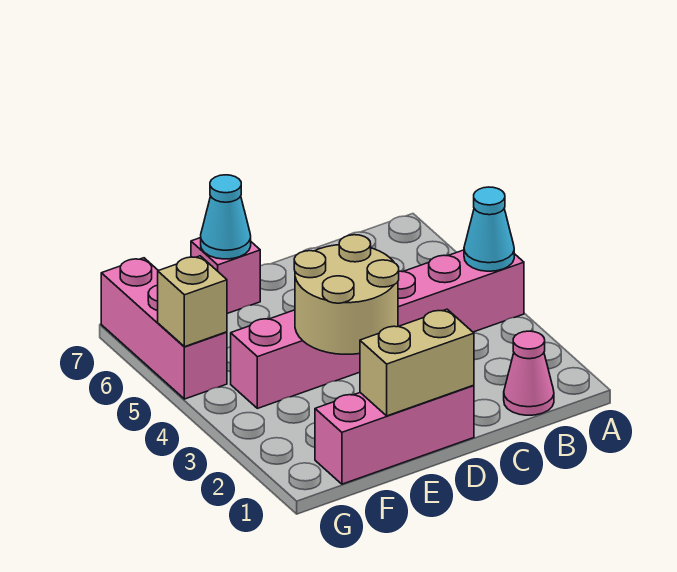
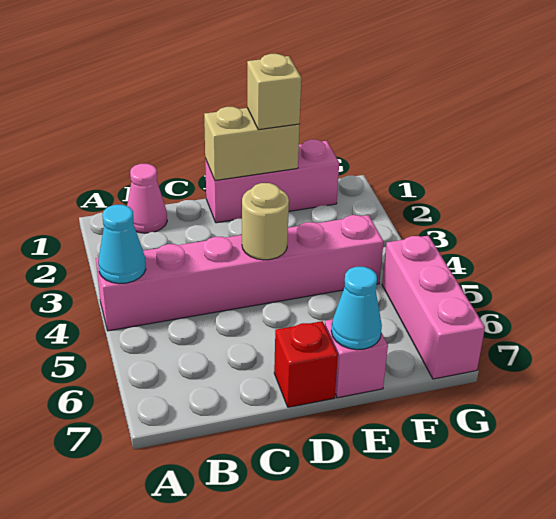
tan round brick D3:E4 level 2 -> tan round brick D4 level 2
none -> red brick D7 level 1
tan brick G5 level 2 -> tan brick E1 level 3

